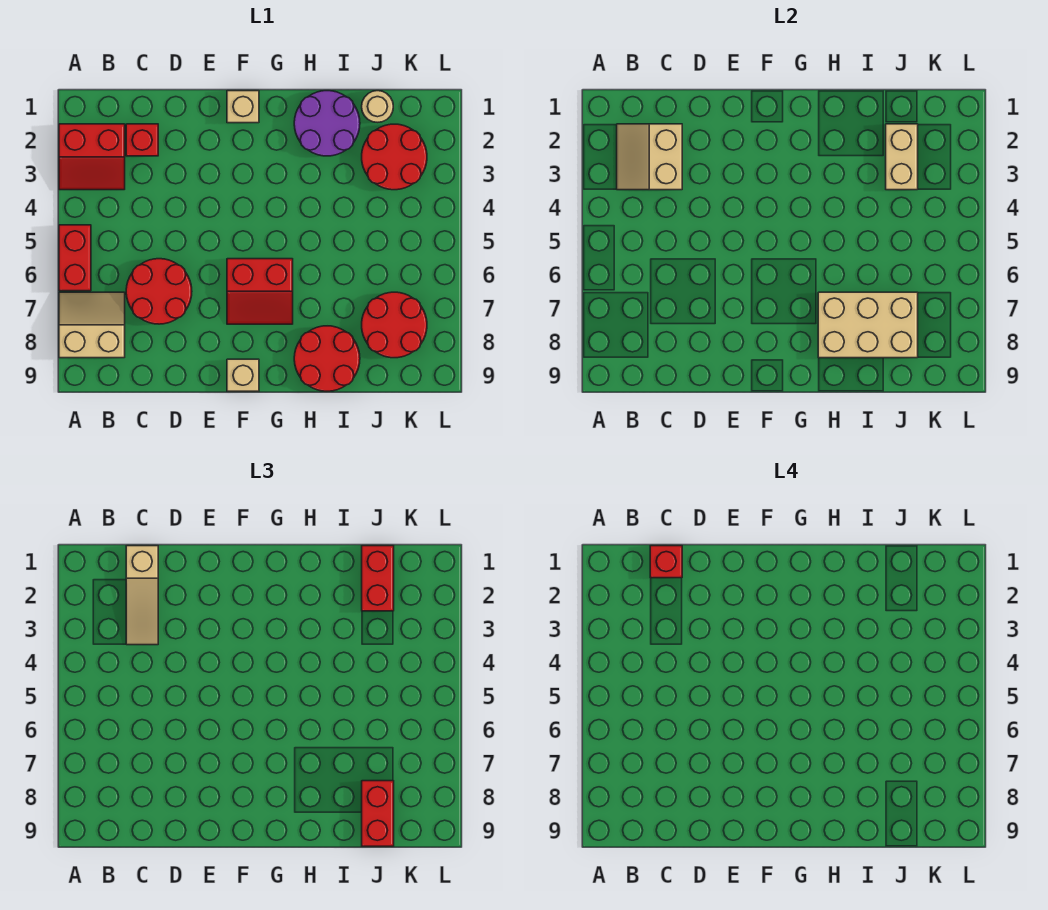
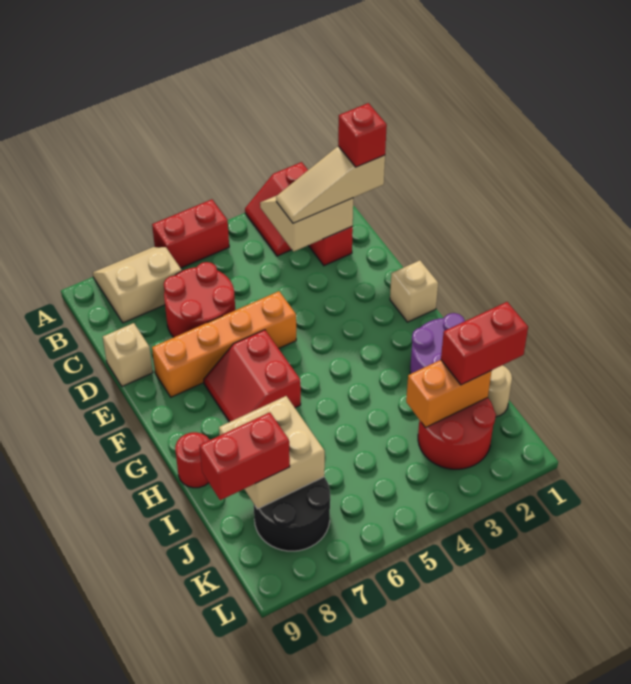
tan slope A7:B8 level 1 top 8 -> tan slope A7:B8 level 1 top B
none -> orange brick E5:E8 level 1
tan brick F9 level 1 -> tan brick D9 level 1
tan brick H7:J8 level 2 -> tan brick I7:J8 level 2
red round brick H8:I9 level 1 -> red round brick H9 level 1
tan brick J2:J3 level 2 -> orange brick J2:J3 level 2
red round brick J7:K8 level 1 -> black round brick J7:K8 level 1

